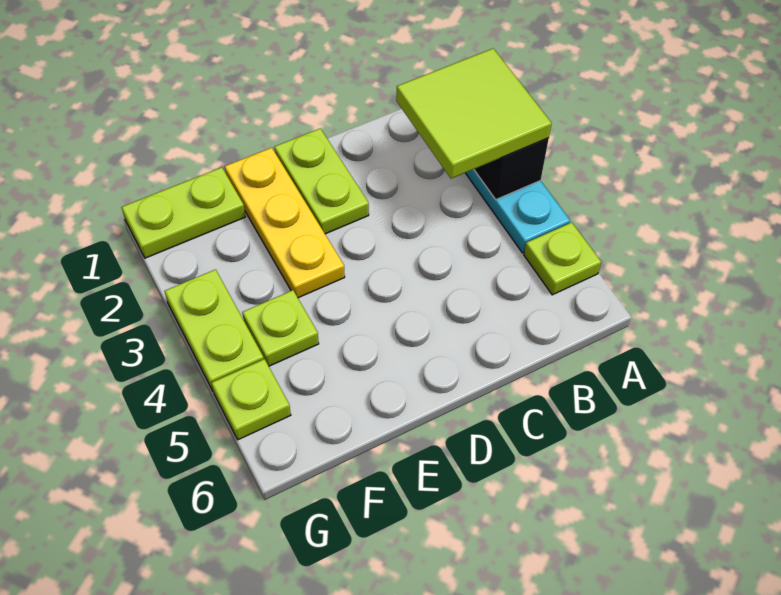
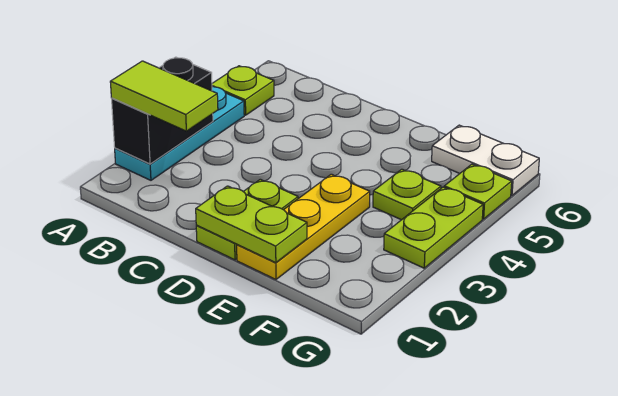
lime tile A2:B3 level 3 -> lime tile A2:B2 level 3
lime plate F1:G1 level 1 -> lime plate D1:E1 level 2
none -> white plate F6:G6 level 1

